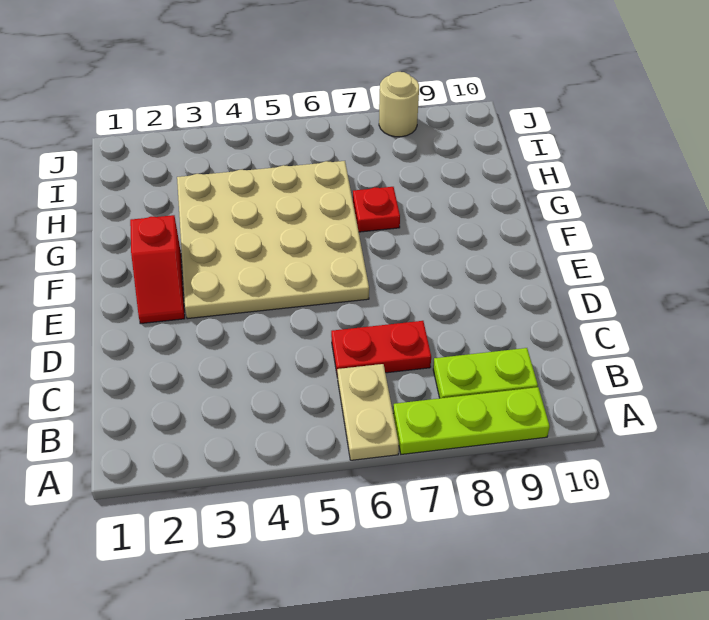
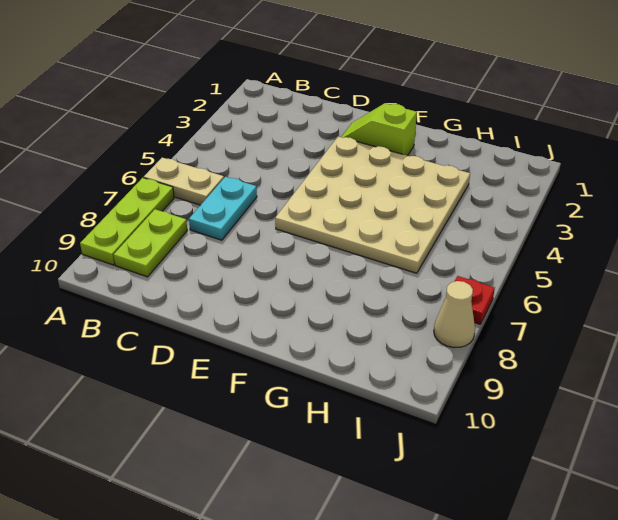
red plate C6:C7 level 1 -> cyan plate C6:C7 level 1
red slope E2:F2 level 1 top F -> lime slope E2:F2 level 1 top F
red plate G7 level 1 -> red plate J7 level 1
tan round brick J8 level 1 -> tan cone J8 level 1

